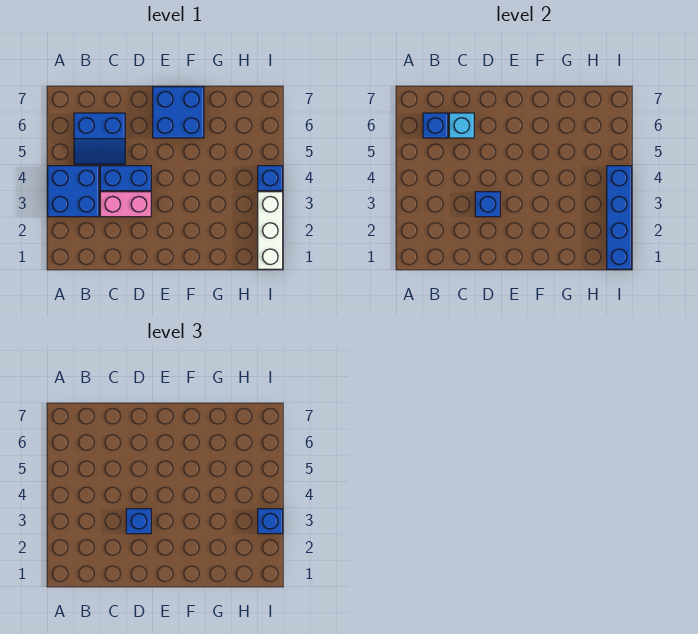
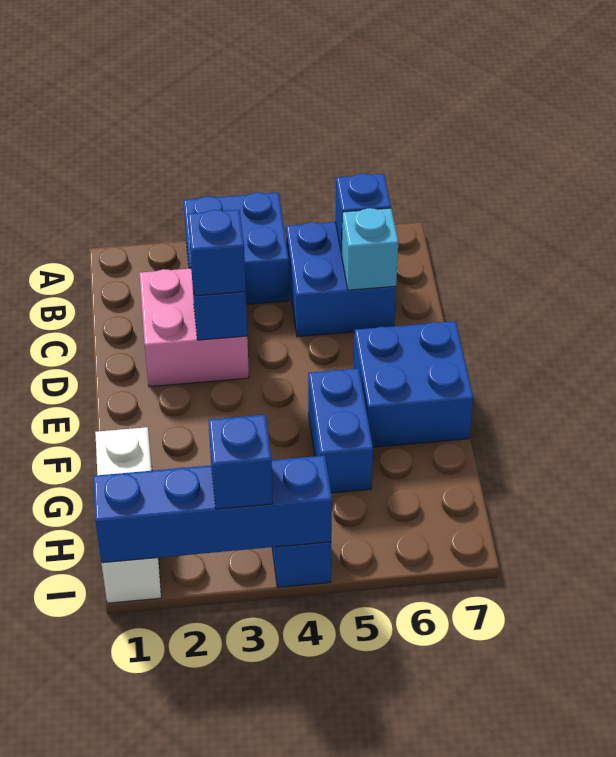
blue slope B5:C6 level 1 top 6 -> blue brick B5:C6 level 1
pink brick C3:D3 level 1 -> pink brick C2:D3 level 1
blue brick C4:D4 level 1 -> blue brick F5:G5 level 1
white brick I1:I3 level 1 -> white brick G1:I1 level 1

